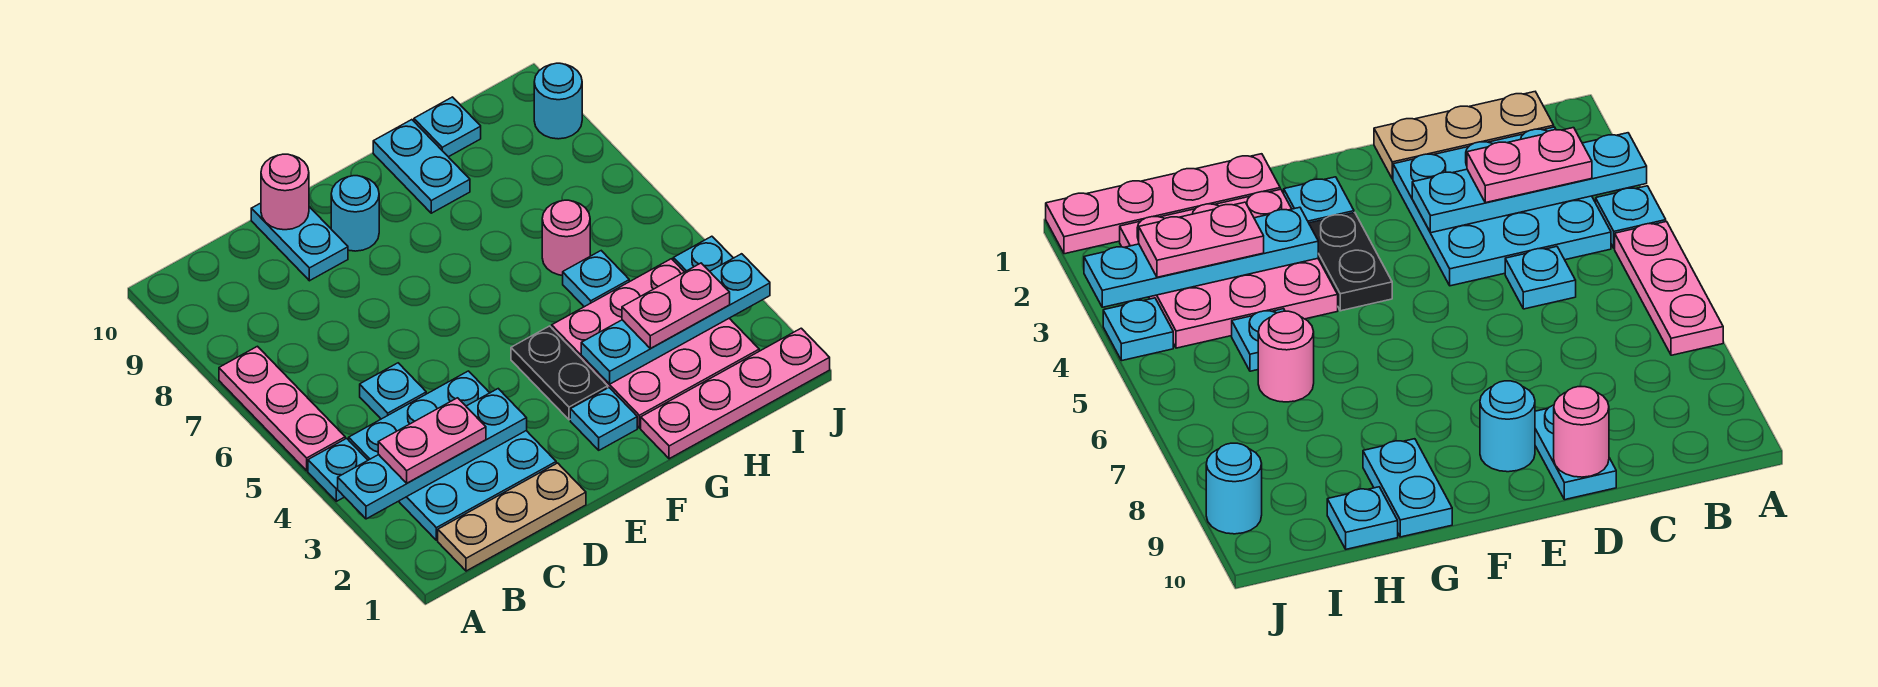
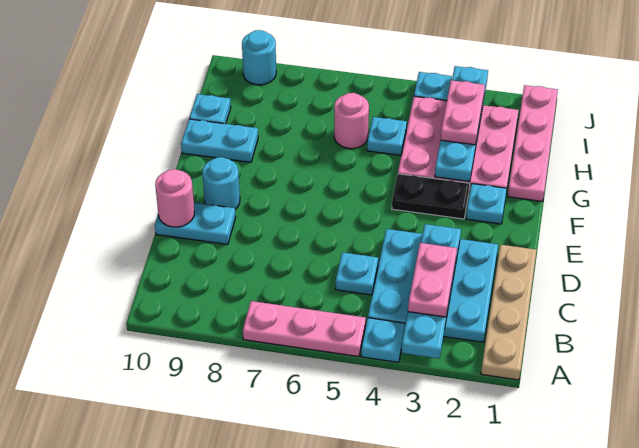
tan plate B1:D1 level 1 -> tan plate A1:D1 level 1

